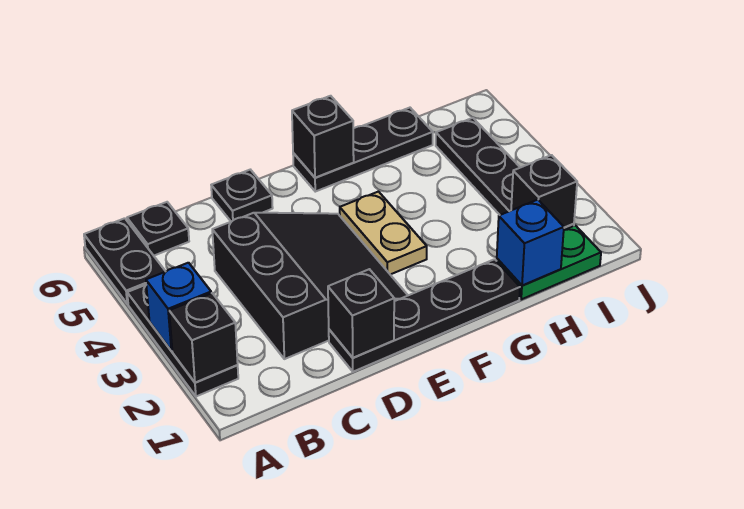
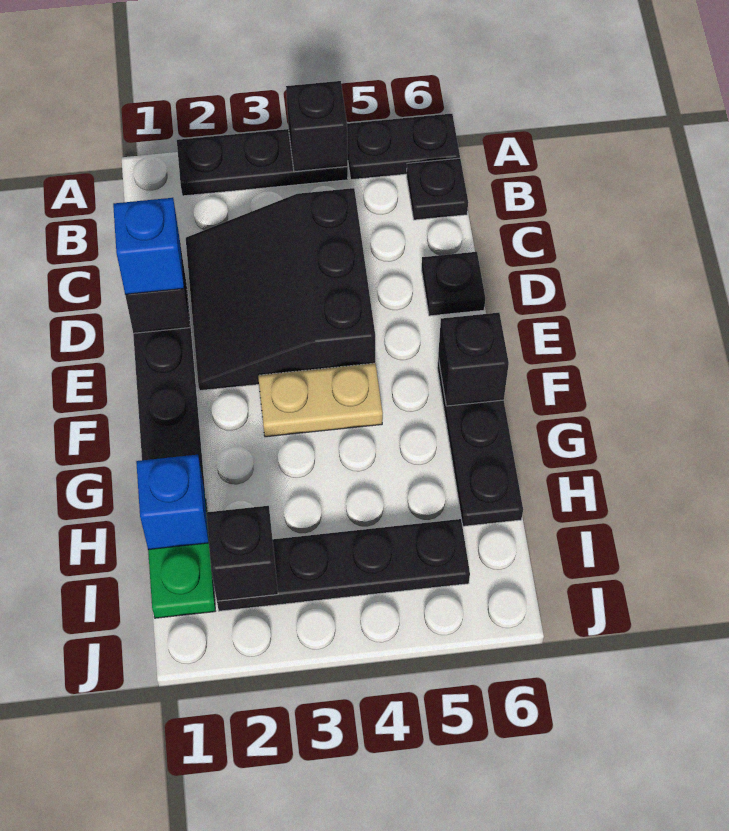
black brick A2 level 2 -> black brick A4 level 2
blue brick A3 level 2 -> blue brick D1 level 3
black slope C2:E4 level 1 top C -> black slope C2:E4 level 1 top 4

